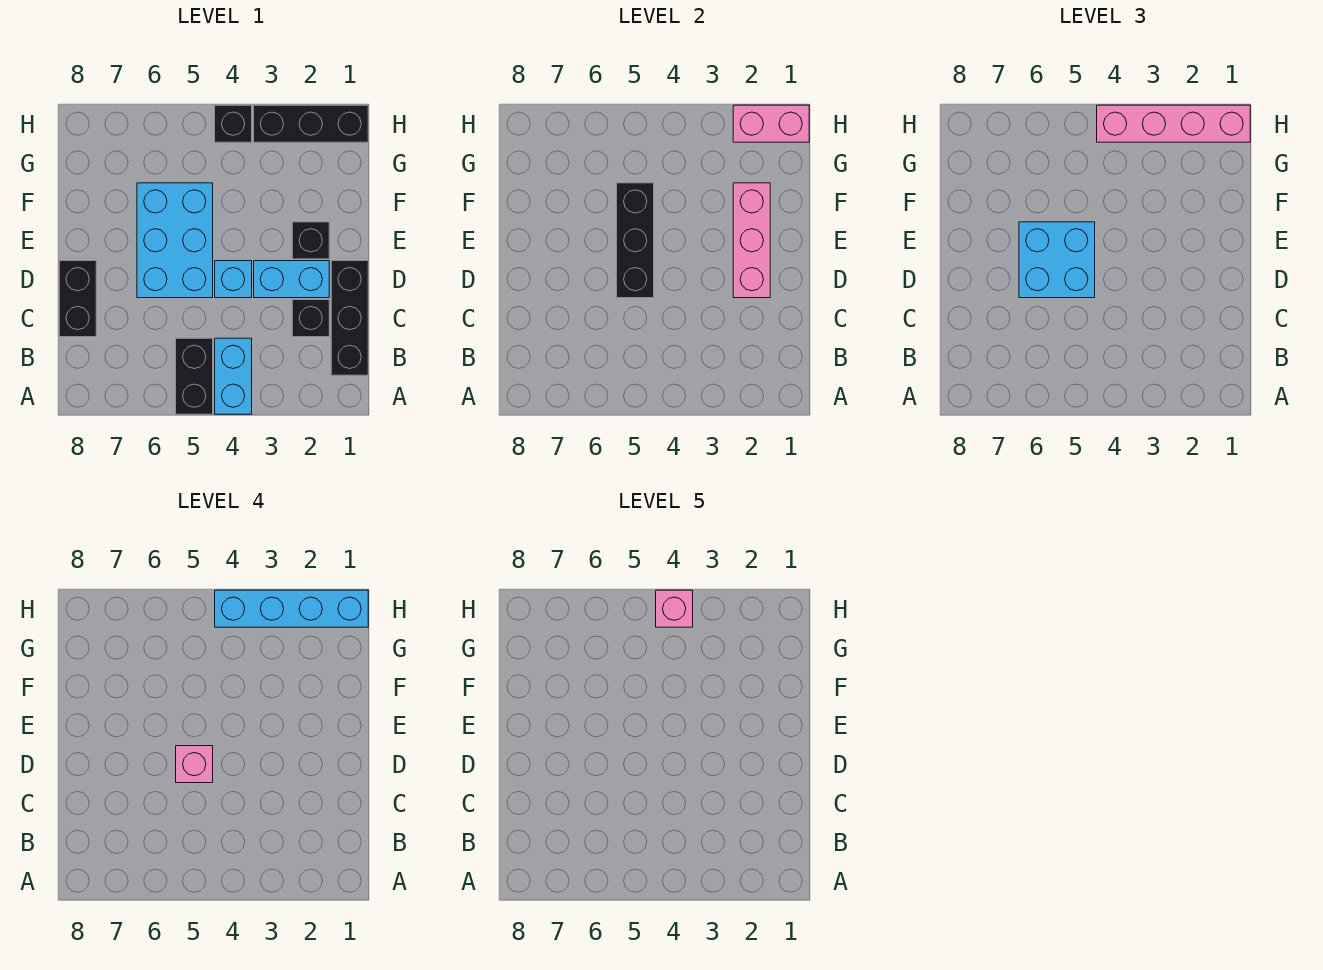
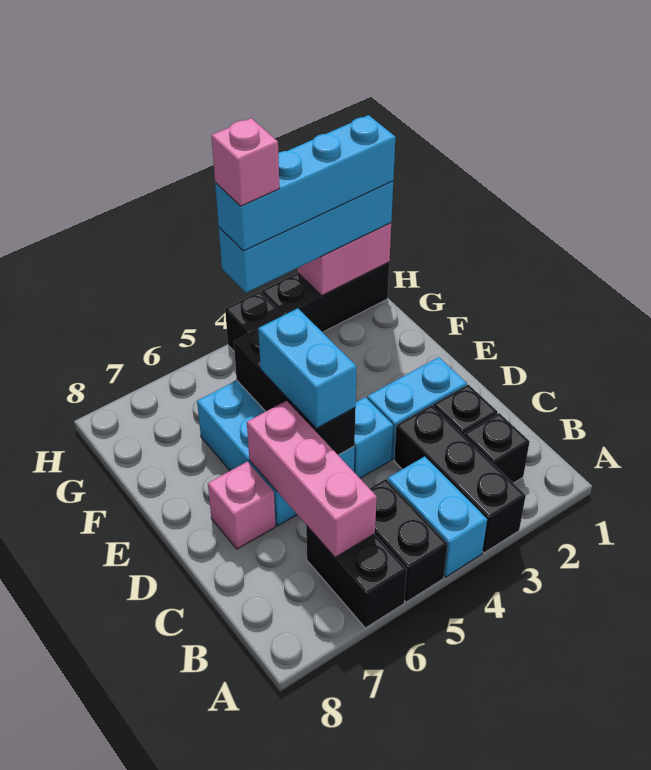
black brick B1:D1 level 1 -> black brick A3:C3 level 1
black brick C8:D8 level 1 -> black brick A6:B6 level 1
pink brick D2:F2 level 2 -> pink brick B6:D6 level 2
cyan brick D5:E6 level 3 -> cyan brick D5:E5 level 3
pink brick D5 level 4 -> pink brick D7 level 1
black brick E2 level 1 -> black brick B2 level 1
pink brick H1:H4 level 3 -> cyan brick H1:H4 level 3

